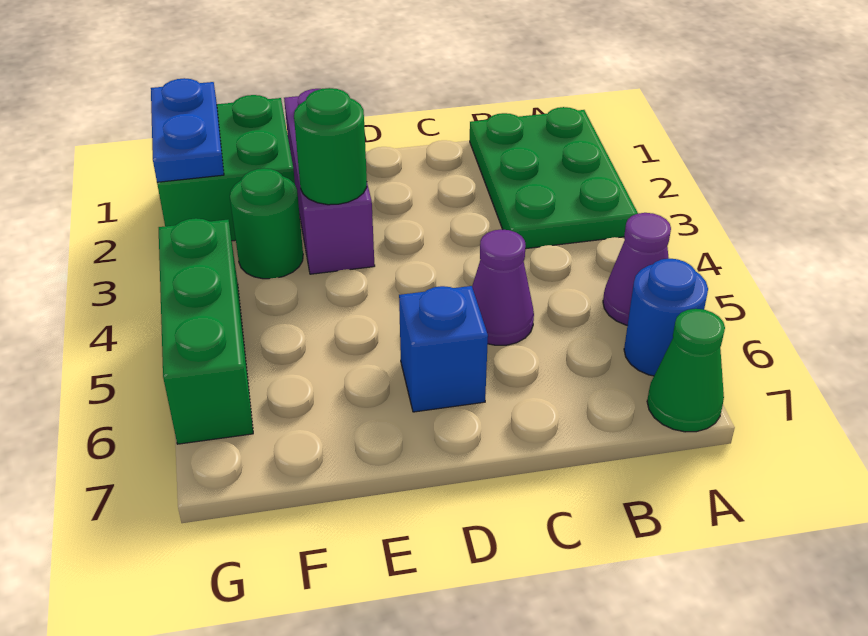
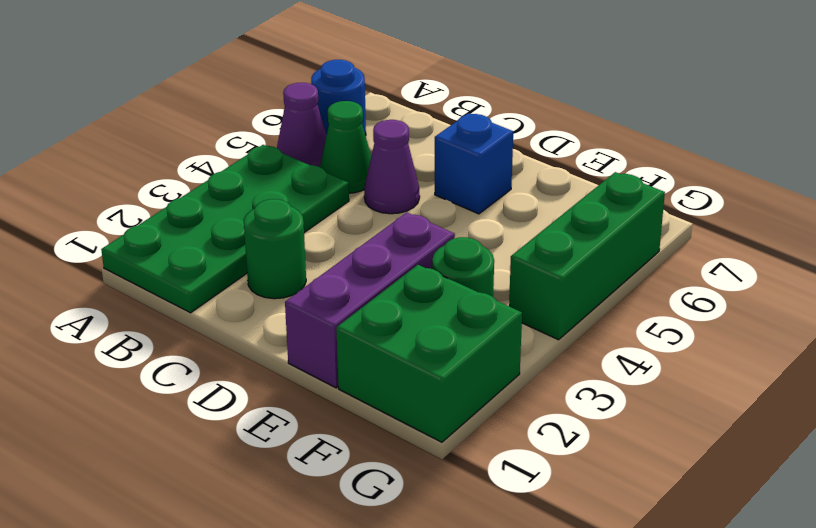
green plate A1:B3 level 1 -> green plate A1:B4 level 1
green cone A7 level 1 -> green cone B5 level 1
green round brick E3 level 2 -> green round brick C2 level 1
blue plate G1:G2 level 2 -> none

